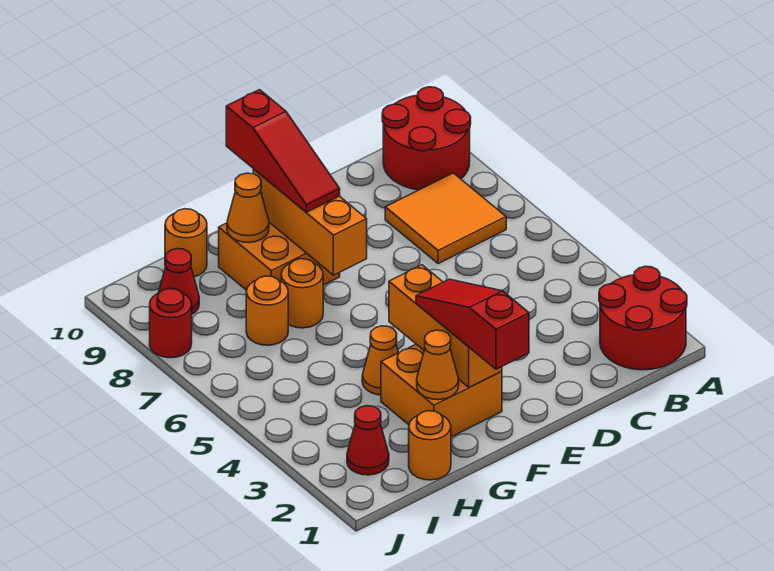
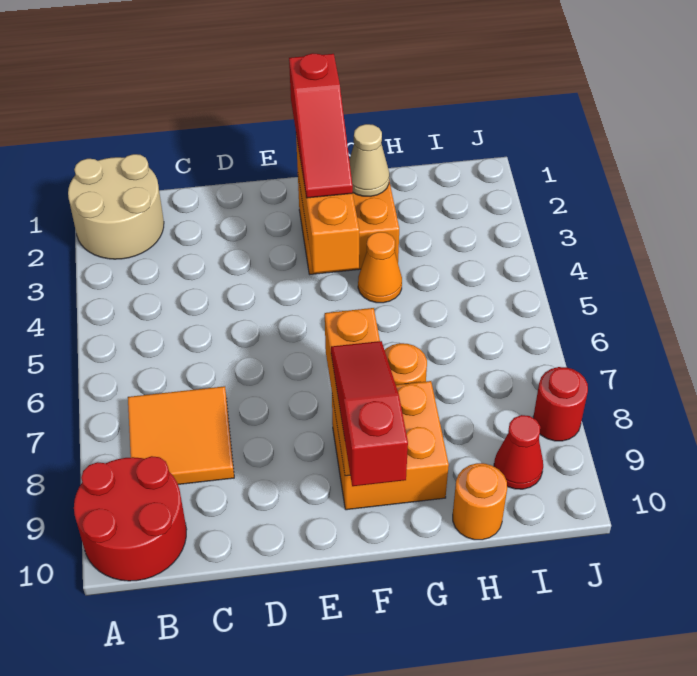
red round brick A1:B2 level 1 -> tan round brick A1:B2 level 1
orange cone G2 level 2 -> tan cone G2 level 2
orange cone G9 level 2 -> none
orange round brick H1 level 1 -> none
orange round brick H7 level 1 -> none
red cone I2 level 1 -> none

